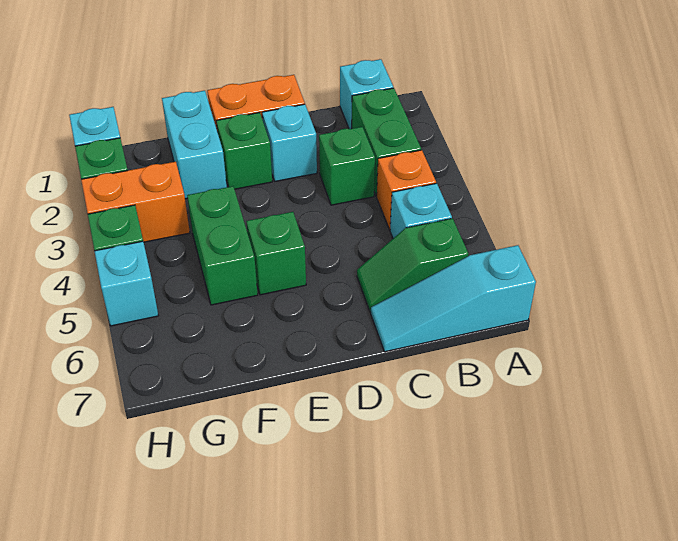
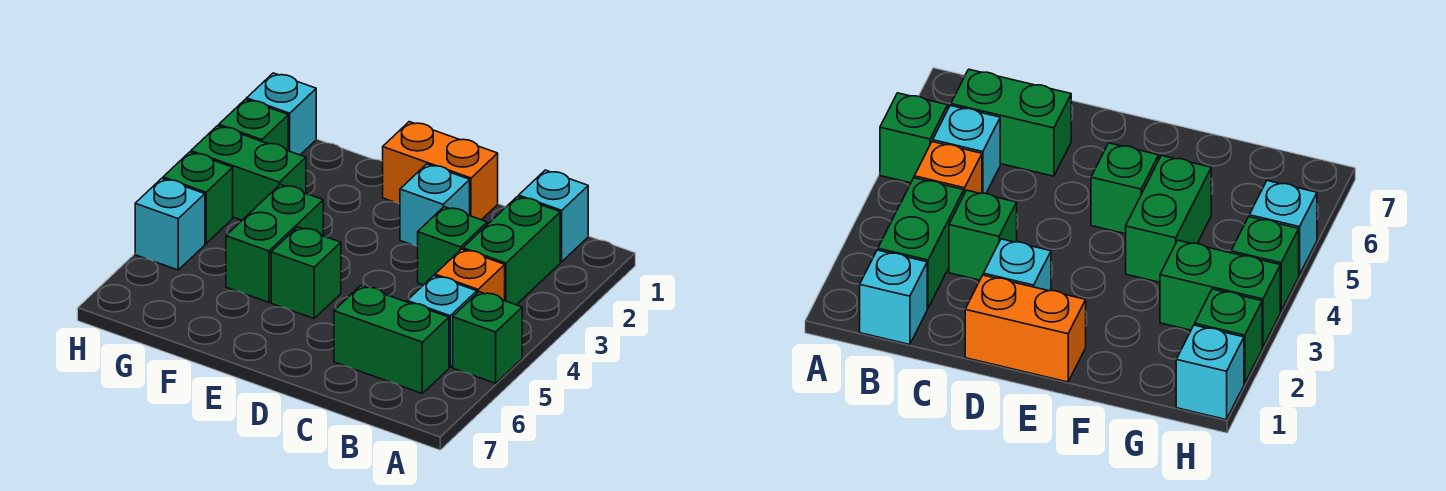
cyan slope A7:C7 level 1 top A -> none
green slope B6:C6 level 1 top B -> green brick B6:C6 level 1
green brick E2 level 1 -> green brick A5 level 1
cyan brick F1:F2 level 1 -> none
orange brick G3:H3 level 1 -> green brick G3:H3 level 1

